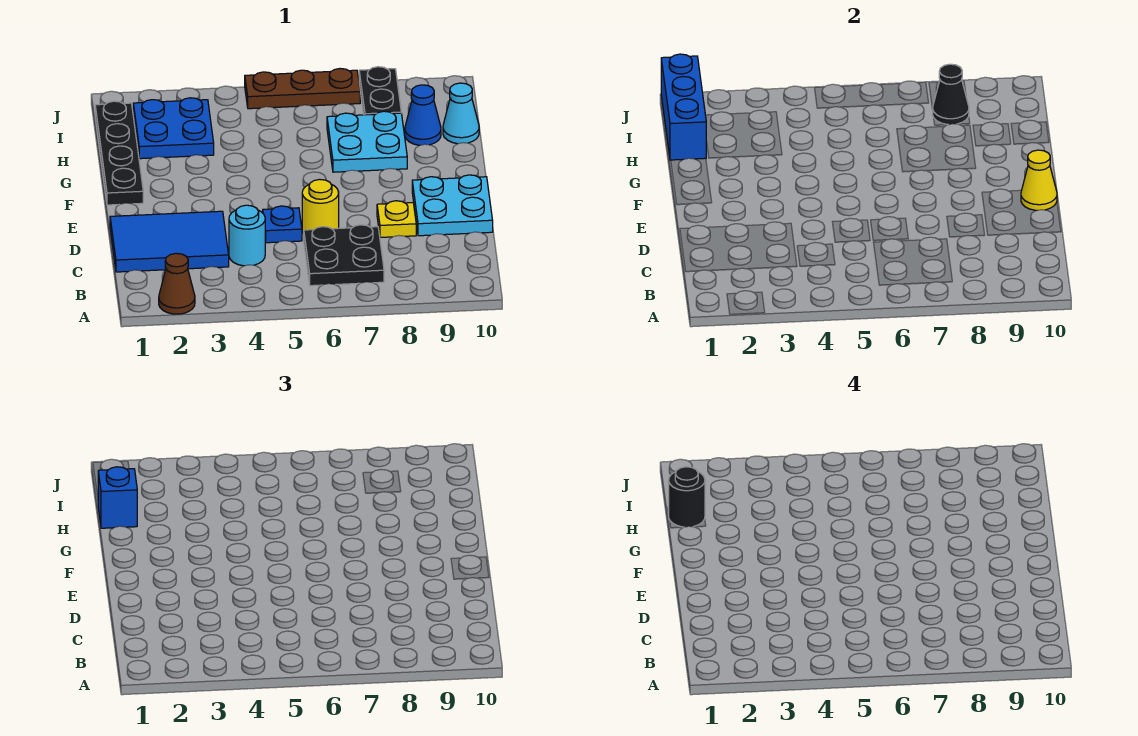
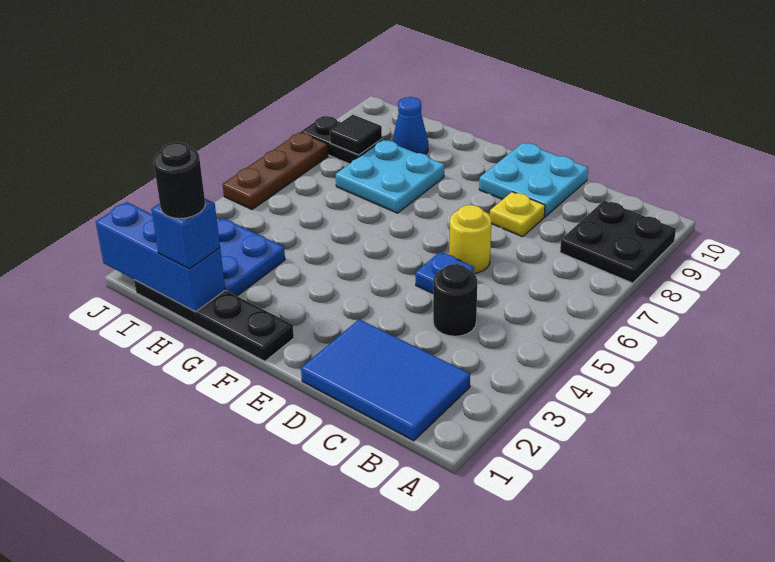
brown cone A2 level 1 -> none
black plate B6:C7 level 1 -> black plate A8:B9 level 1
blue tile C1:D3 level 1 -> blue tile B1:D2 level 1
cyan round brick C4 level 1 -> black round brick C4 level 1
yellow cone E10 level 2 -> none
cyan cone H10 level 1 -> none
black cone I8 level 2 -> black tile I8 level 2

